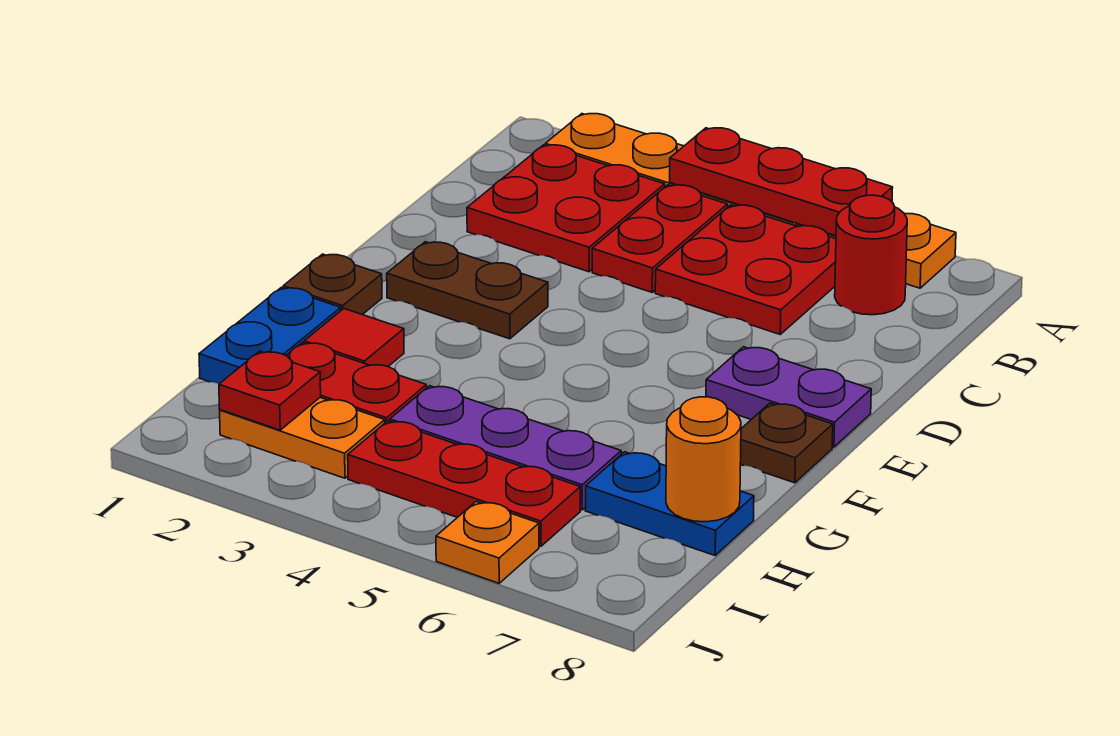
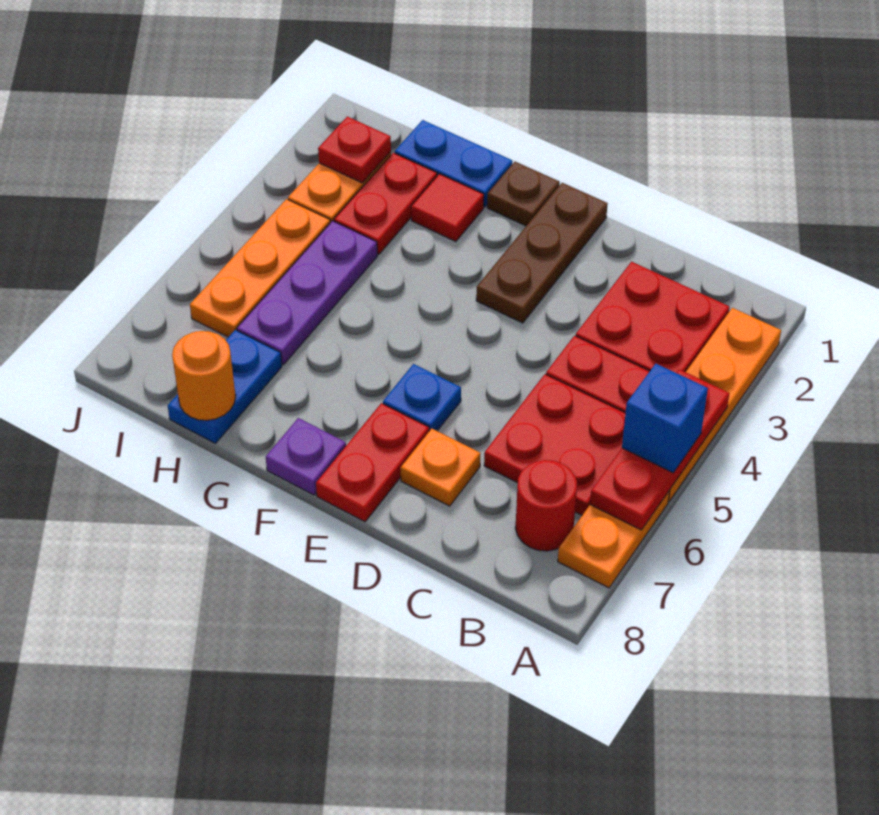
none -> blue brick A5 level 3
brown plate E2:E3 level 1 -> brown plate E1:E3 level 1
none -> blue plate E6 level 1
purple plate E7:E8 level 1 -> red plate E7:E8 level 1
brown plate F8 level 1 -> purple plate F8 level 1
red plate I4:I6 level 1 -> orange plate I4:I6 level 1
orange plate J6 level 1 -> orange plate D7 level 1

